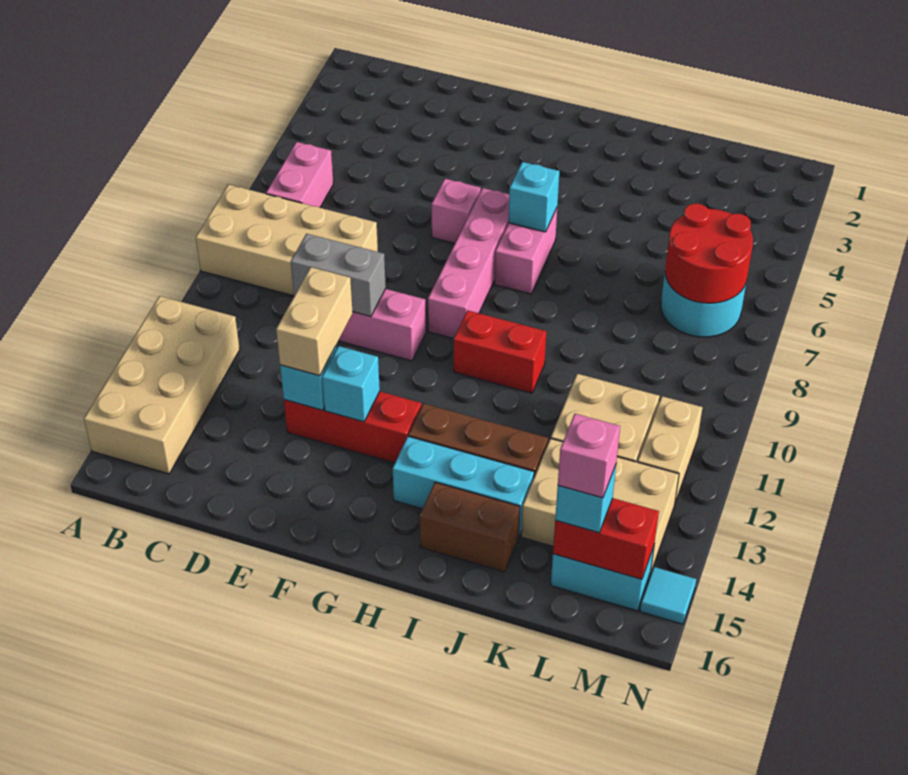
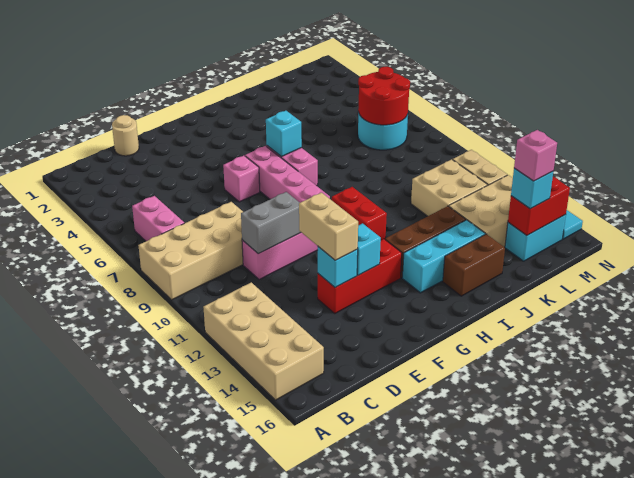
none -> tan round brick D1 level 1
red brick H10:I10 level 1 -> red brick H10:H11 level 1

